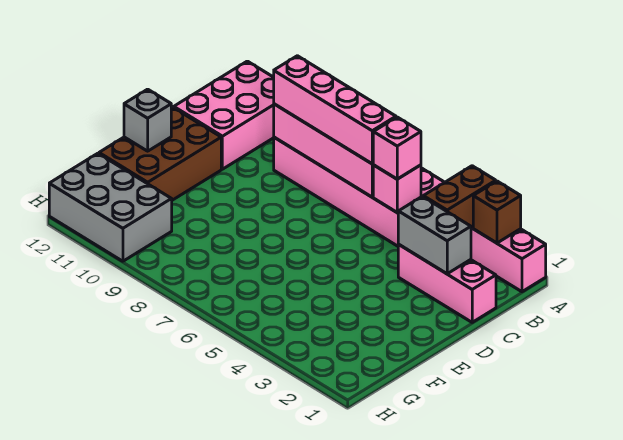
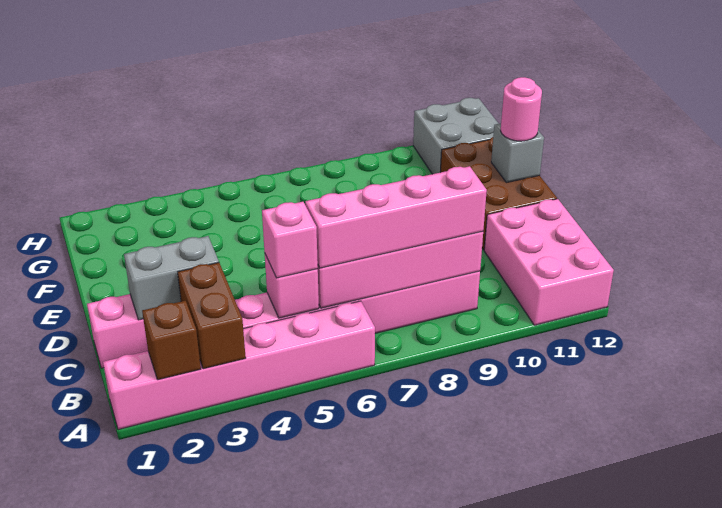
none -> pink round brick E12 level 3
grey brick G10:H12 level 1 -> grey brick G11:H12 level 1

